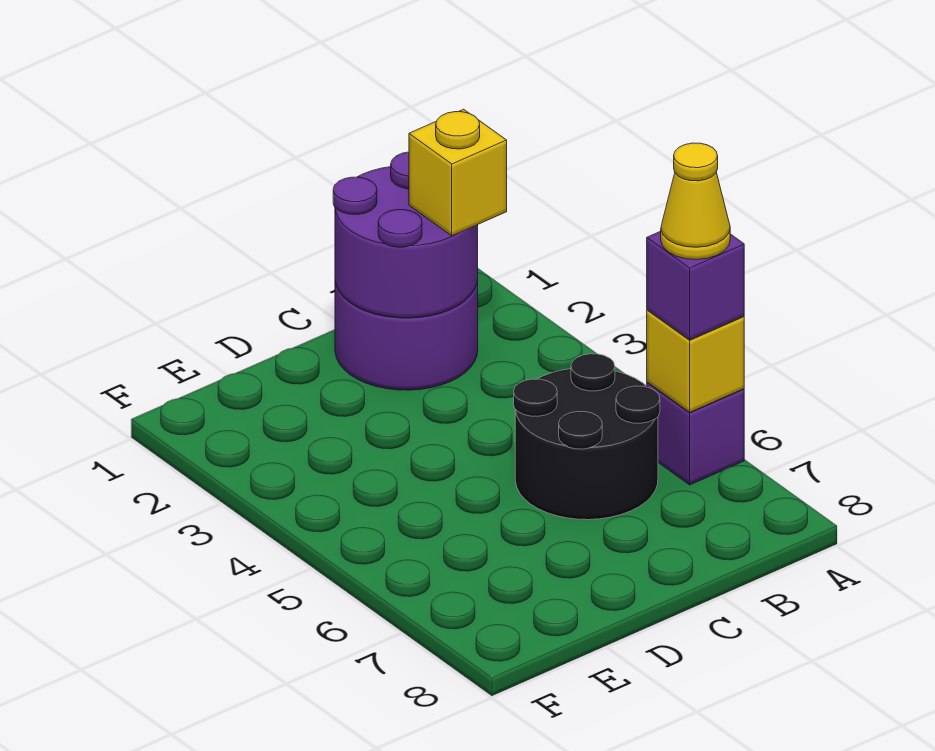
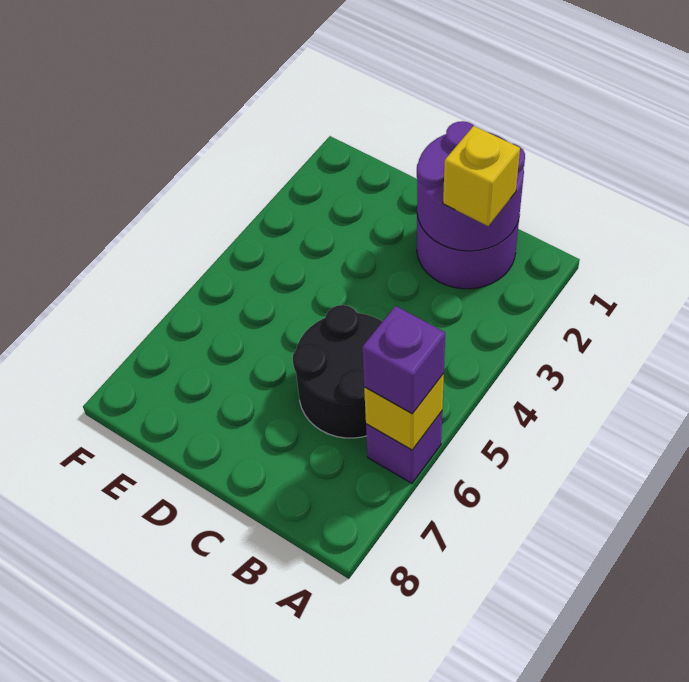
yellow cone A6 level 4 -> none

